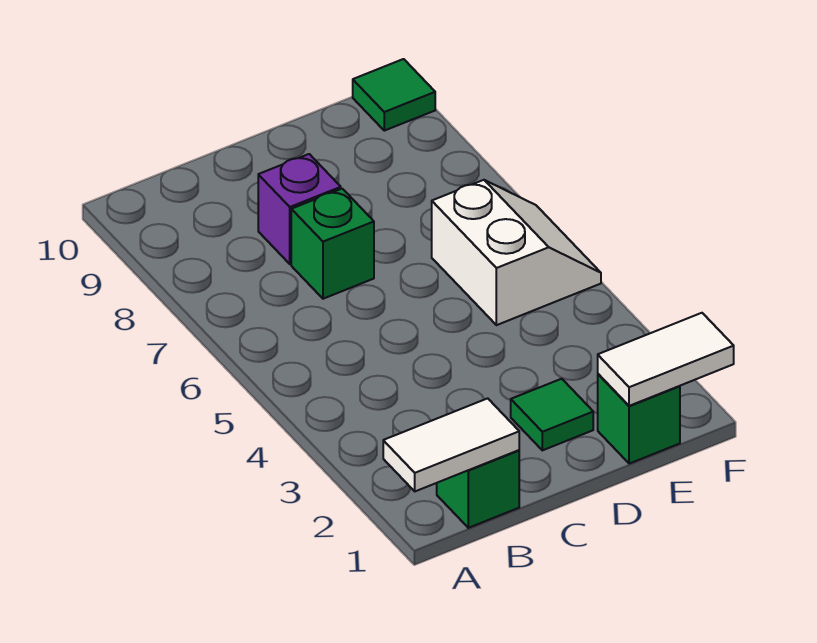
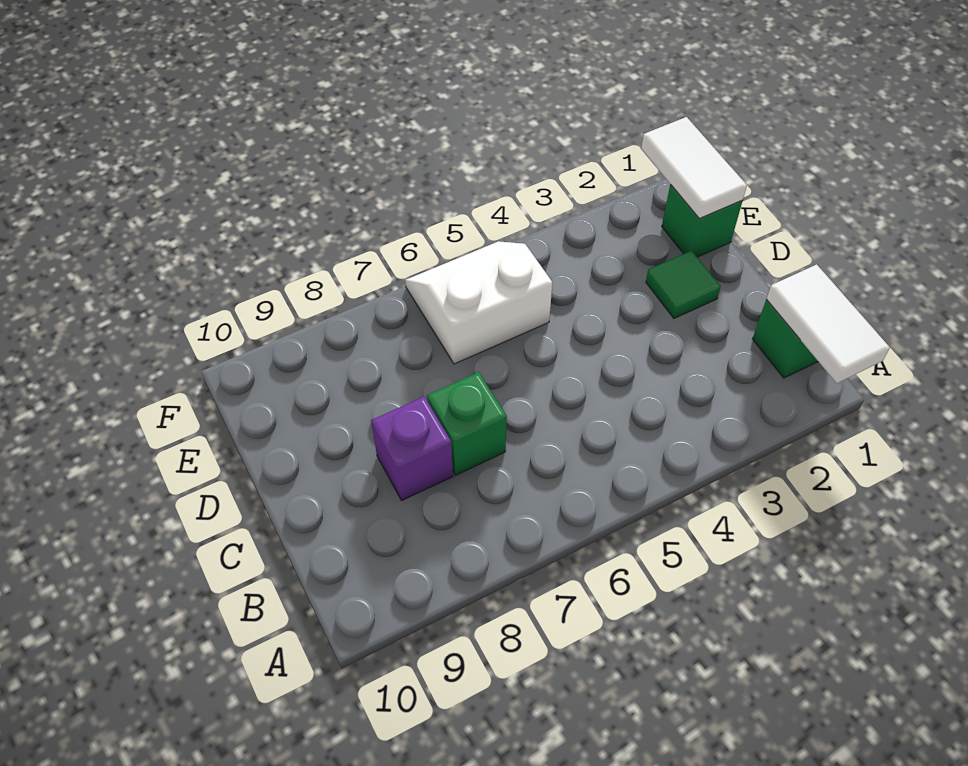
green tile F10 level 1 -> none

